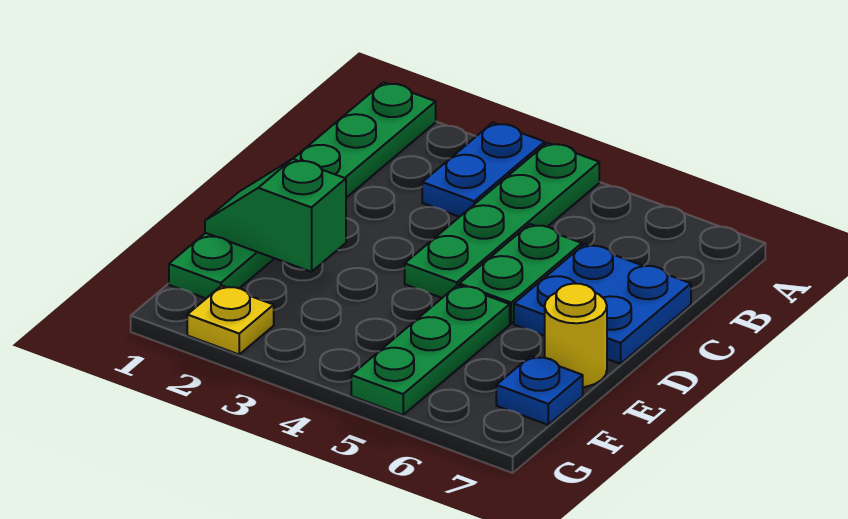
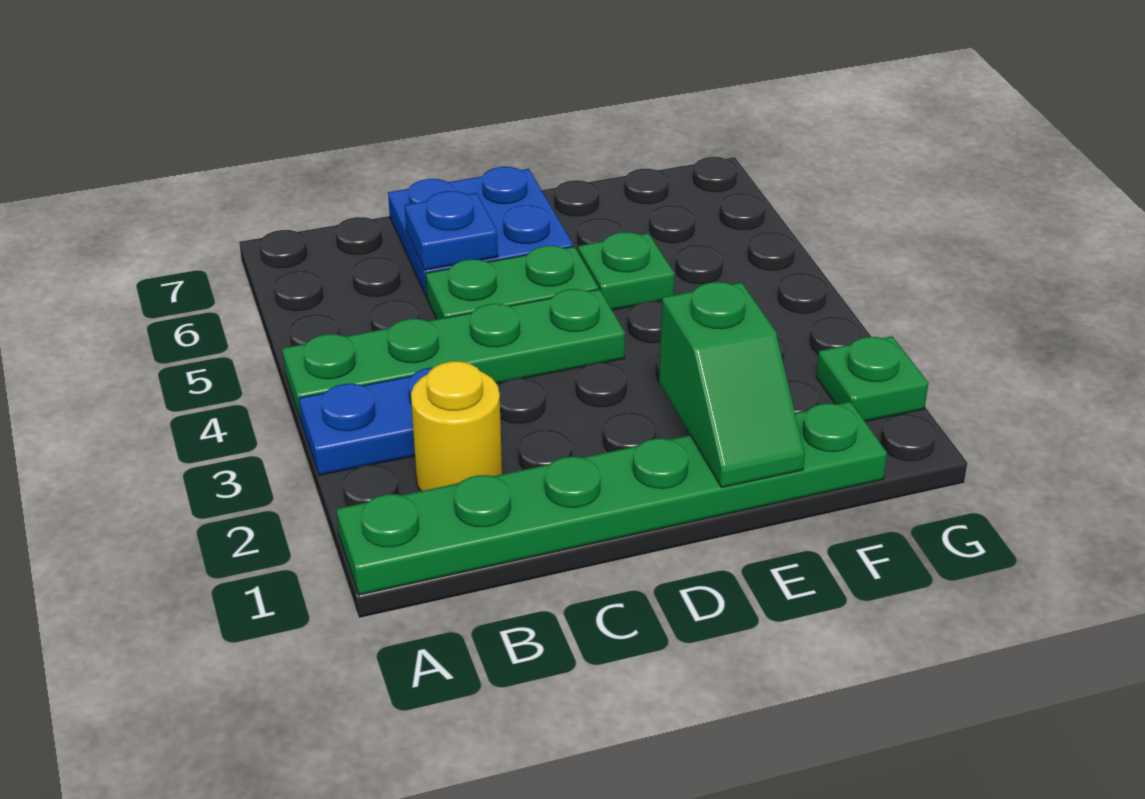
green plate E5:G5 level 1 -> green plate E5 level 1
yellow round brick E7 level 1 -> yellow round brick B2 level 1
blue plate F7 level 1 -> blue plate C6 level 2
yellow plate G2 level 1 -> green plate G2 level 1

